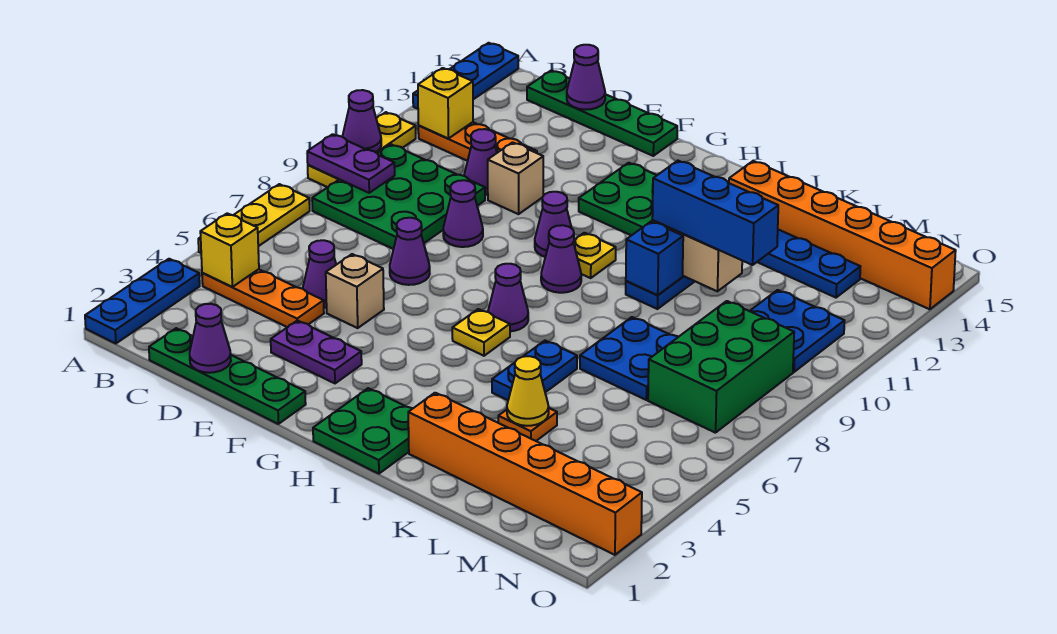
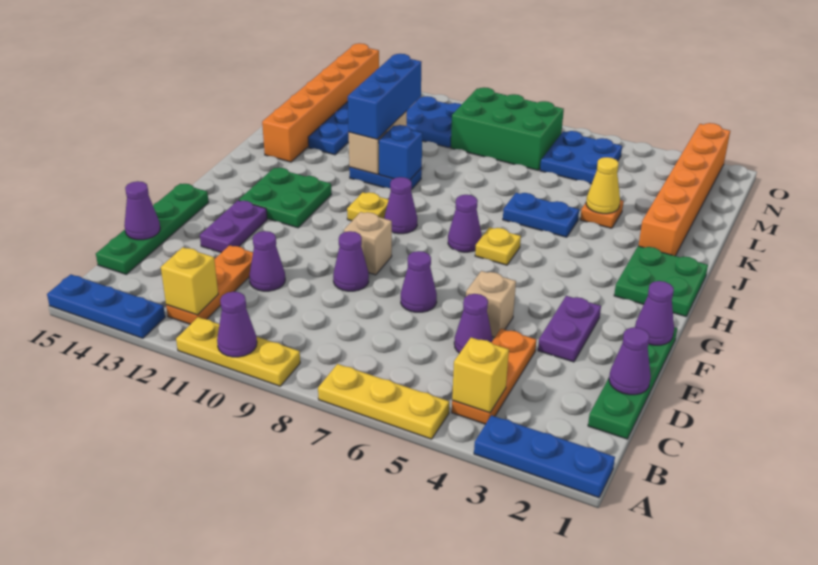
purple plate A9:B9 level 2 -> purple plate E13:F13 level 1
green plate B8:D10 level 1 -> none
tan brick E11 level 1 -> tan brick F9 level 1
purple cone G10 level 1 -> purple cone F1 level 2
blue plate K7:L8 level 1 -> blue plate M5:N6 level 1

